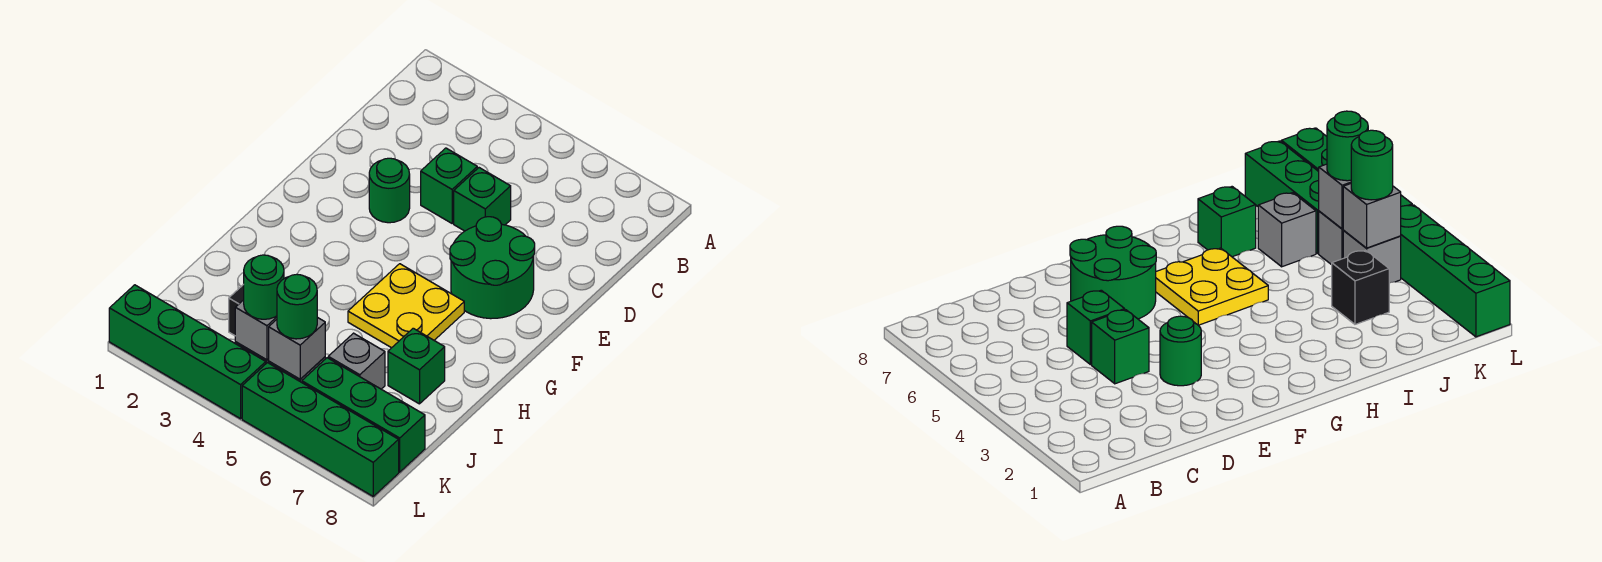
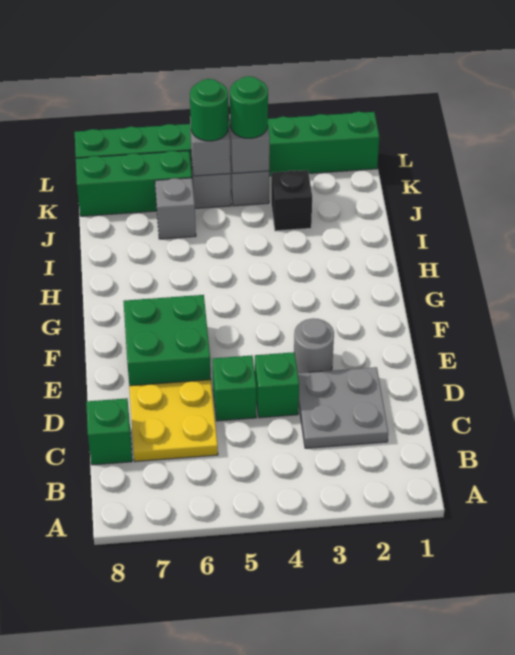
none -> grey plate C2:D3 level 1
green round brick E3 level 1 -> grey round brick E3 level 1
green round brick E6:F7 level 1 -> green brick E6:F7 level 1
yellow plate G5:H6 level 1 -> yellow plate C6:D7 level 1
green brick I7 level 1 -> green brick C8 level 1

